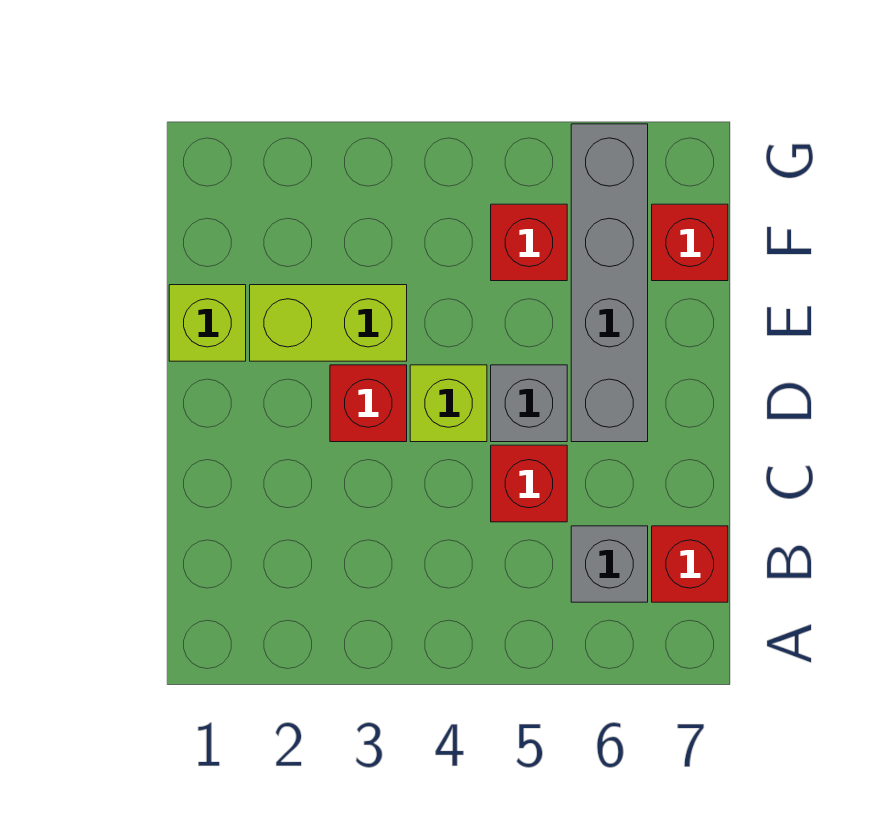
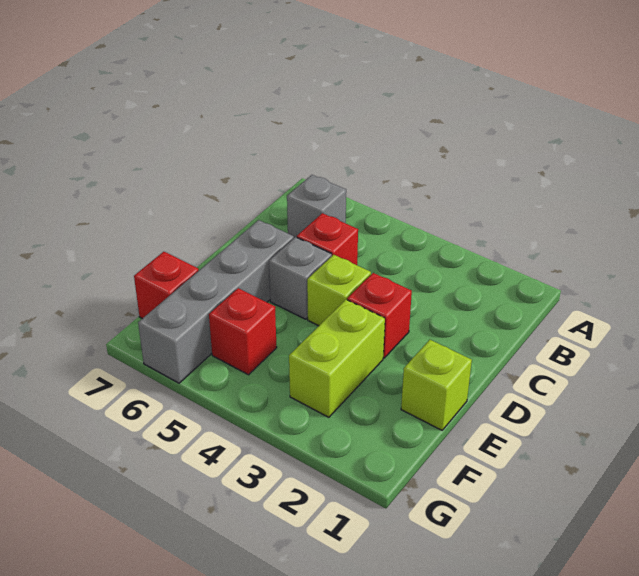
red brick B7 level 1 -> none
lime brick E2:E3 level 1 -> lime brick E3:F3 level 1

